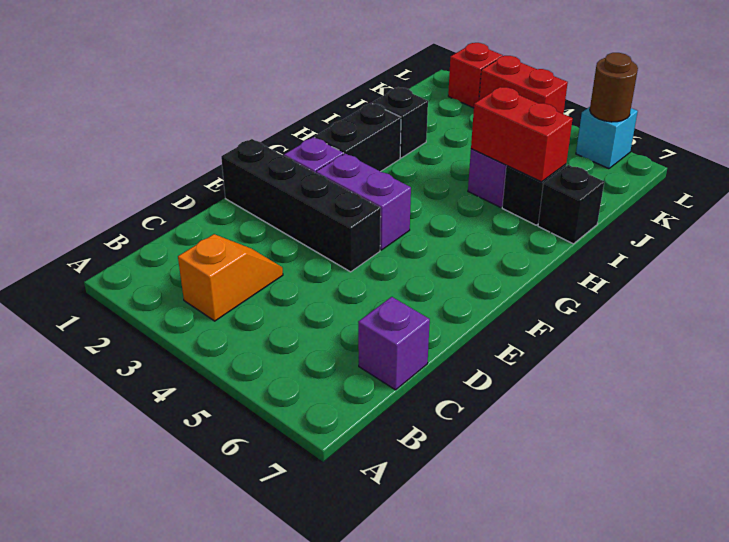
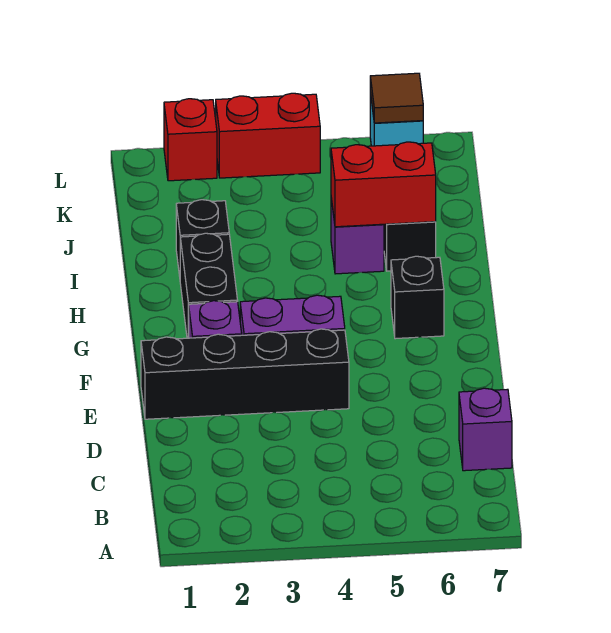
orange slope B3:C3 level 1 top B -> none
black brick I7 level 1 -> black brick G6 level 1
brown round brick L6 level 2 -> brown tile L6 level 2

